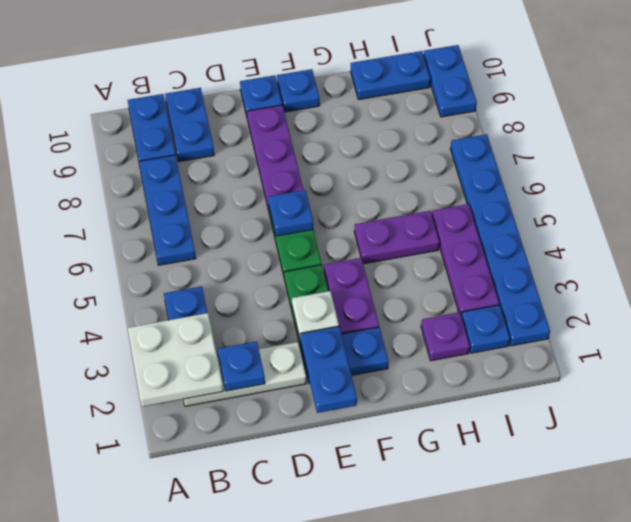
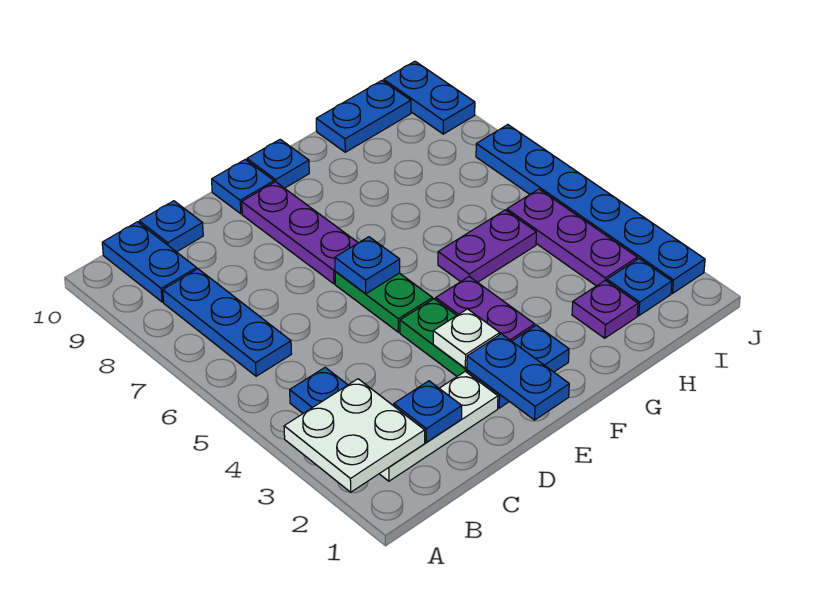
blue plate C9:C10 level 1 -> blue plate C10 level 1

